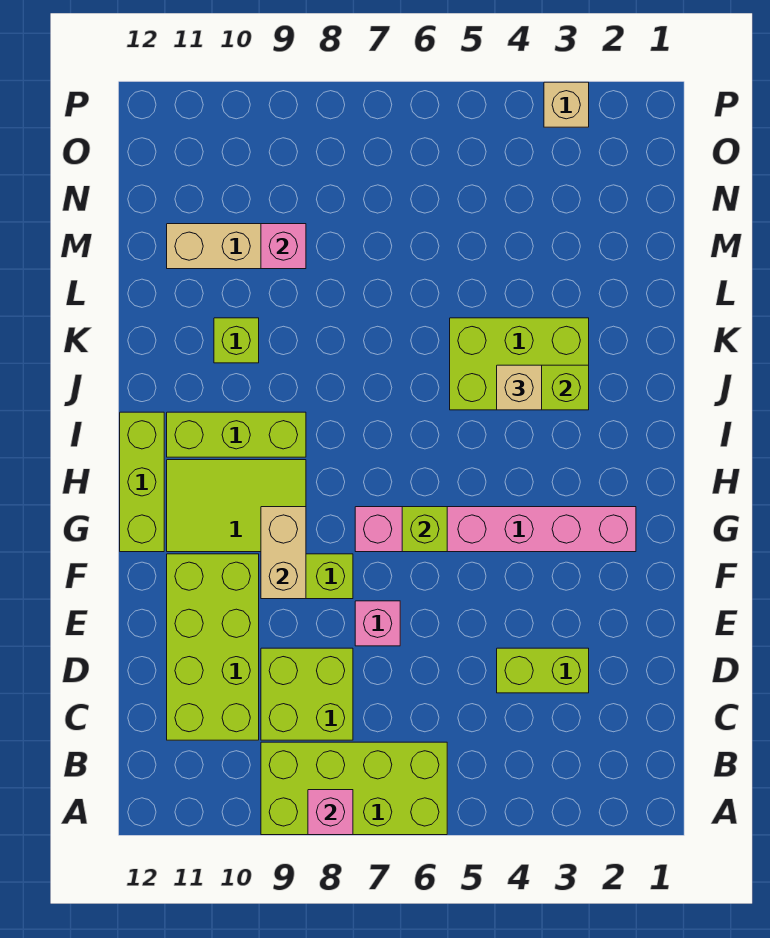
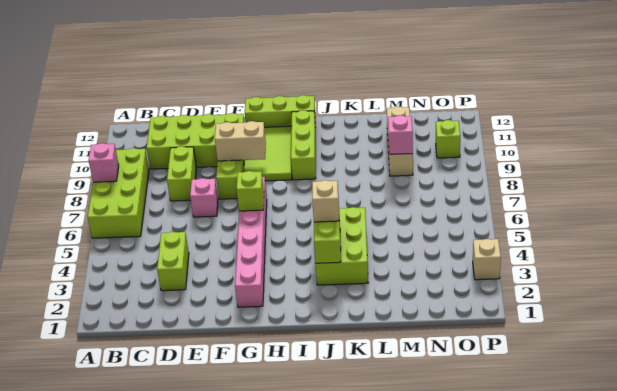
lime brick C8:D9 level 1 -> lime brick D8:D9 level 1
lime brick K10 level 1 -> lime brick O10 level 1

